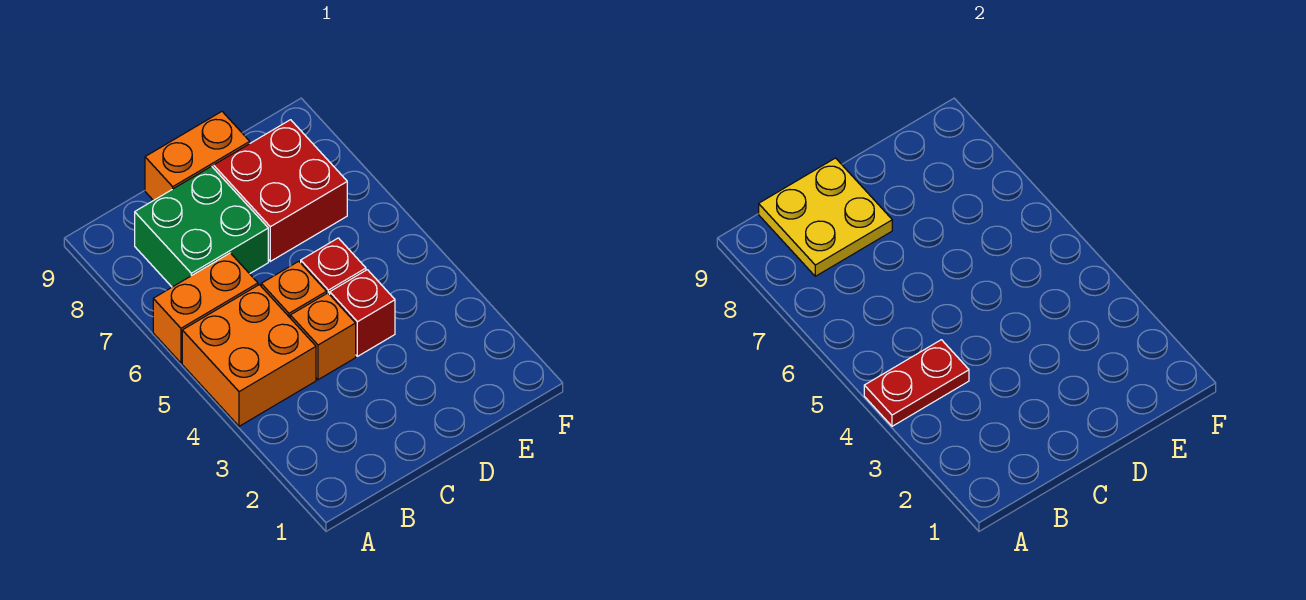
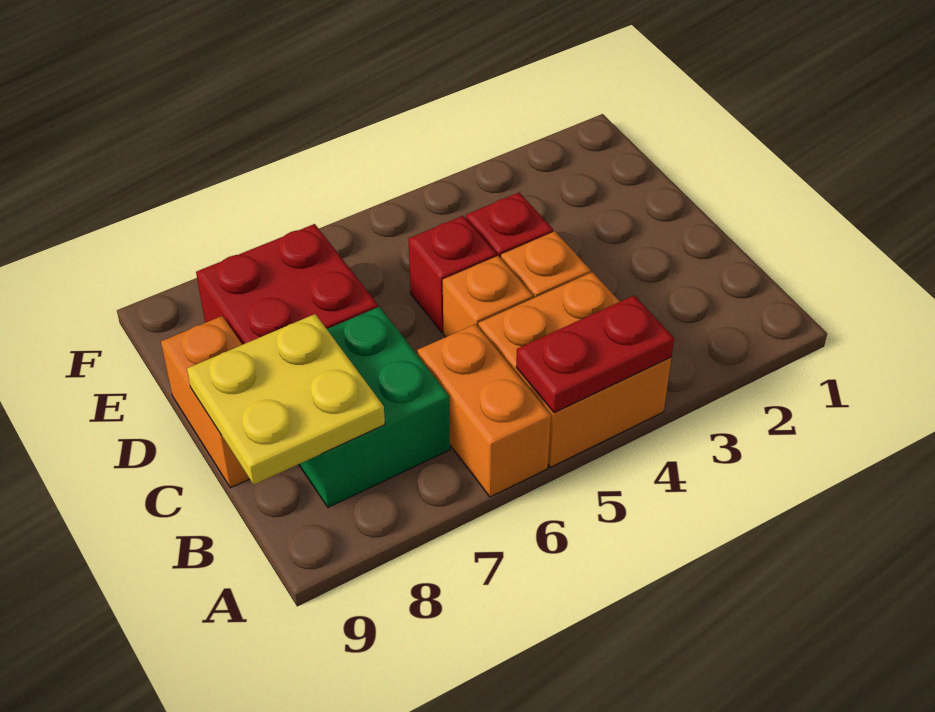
red plate A4:B4 level 2 -> red plate A4:A5 level 2

